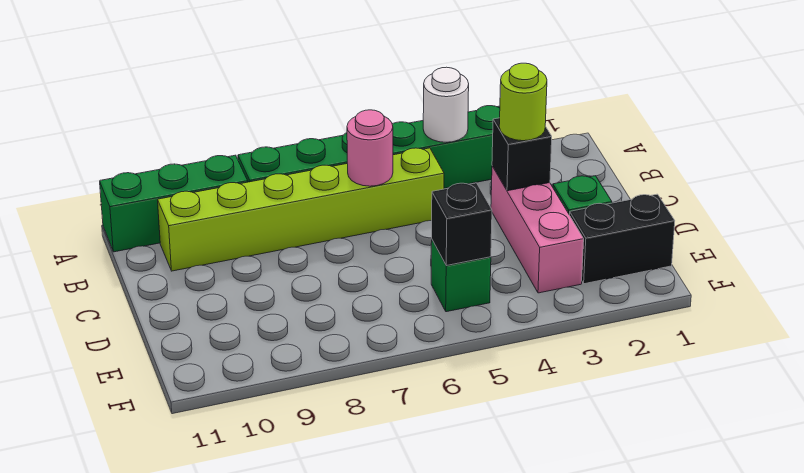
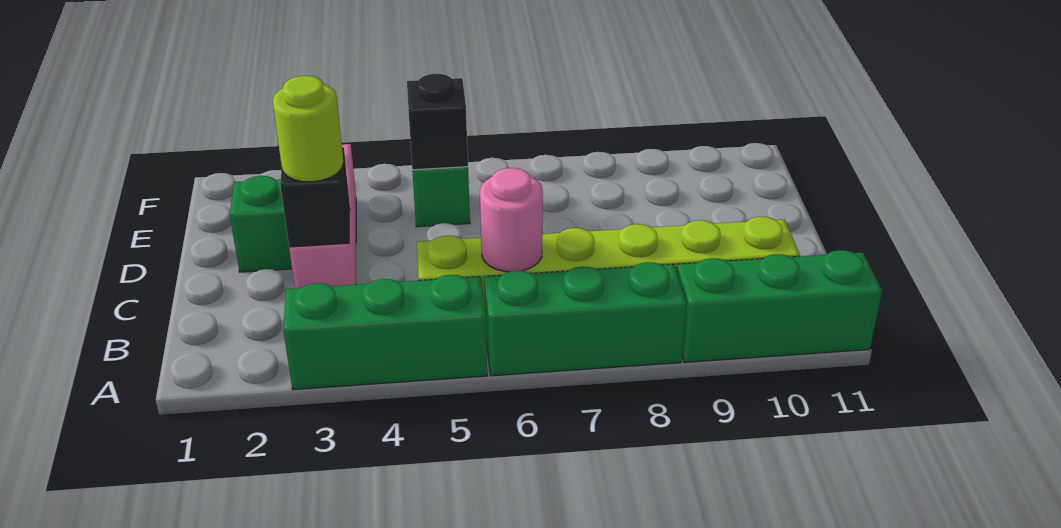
white round brick A4 level 2 -> none
black brick E1:E2 level 1 -> none

